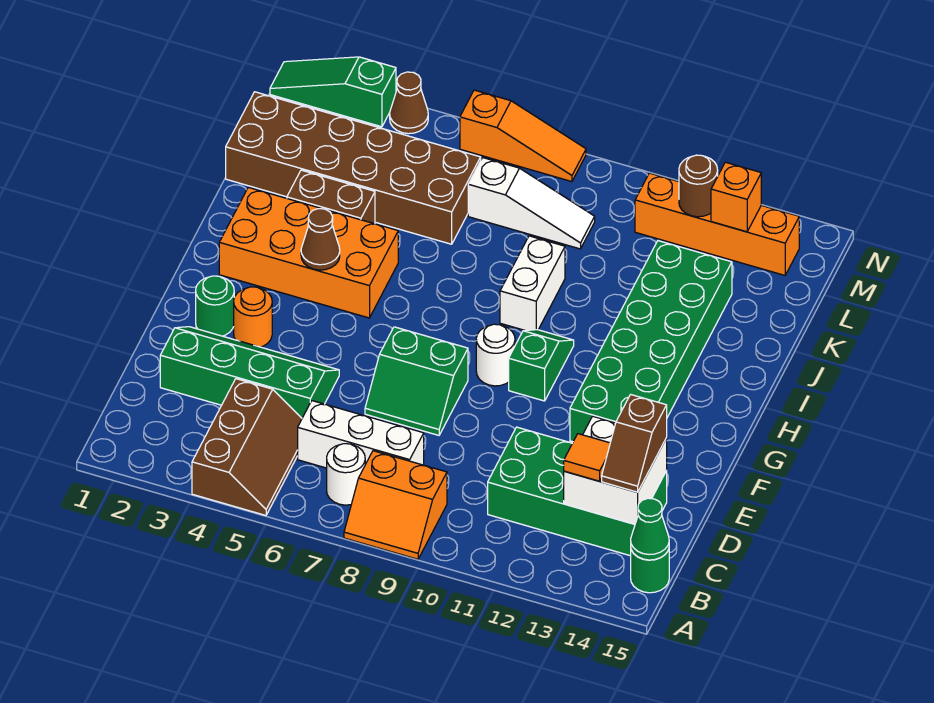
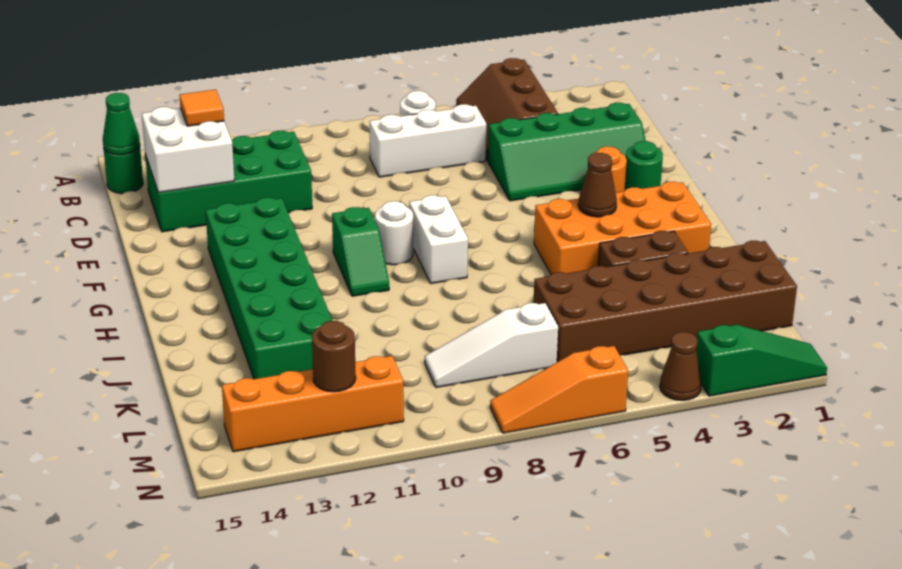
orange slope A8:B9 level 1 top B -> none
brown slope C14:D14 level 3 top D -> none
green slope E7:F8 level 1 top F -> none
white brick I9:J9 level 1 -> white brick G8:H8 level 1
orange brick M13 level 2 -> none

